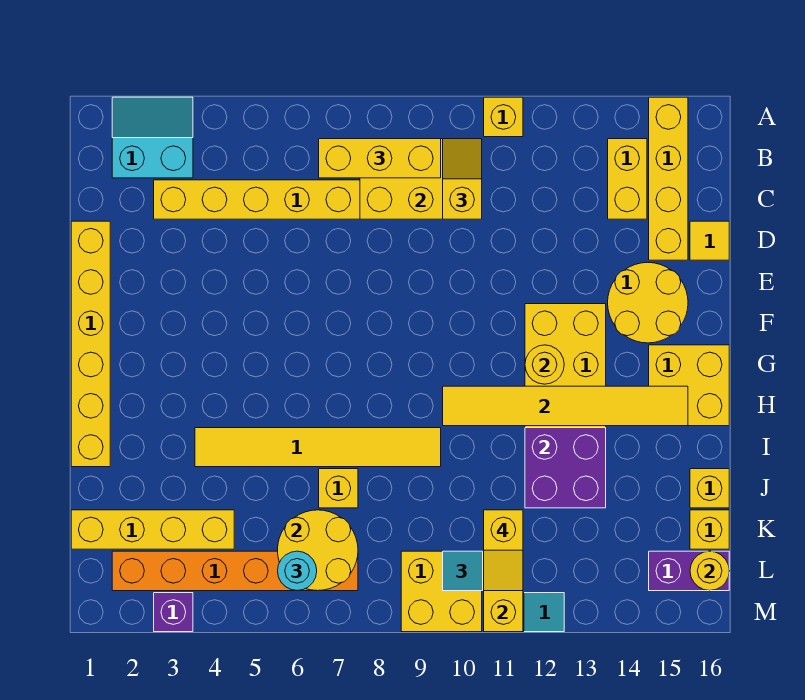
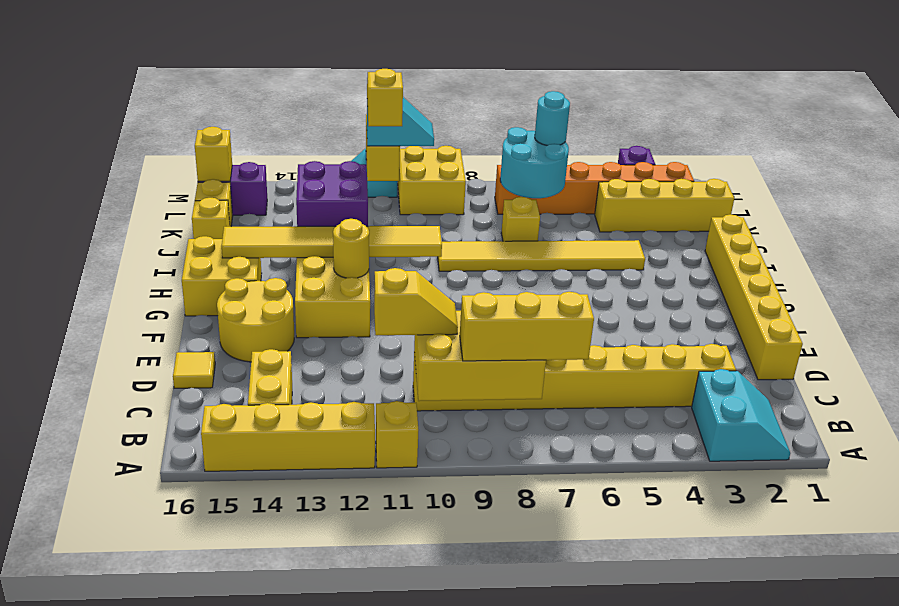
cyan slope A2:B3 level 1 top B -> cyan slope A2:B3 level 1 top 3
yellow brick A15:D15 level 1 -> yellow brick A12:A15 level 1
yellow slope B10:C10 level 3 top C -> yellow slope C10:C11 level 3 top 11
yellow round brick K6:L7 level 2 -> cyan round brick K6:L7 level 2
yellow round brick L16 level 2 -> yellow brick L16 level 2

